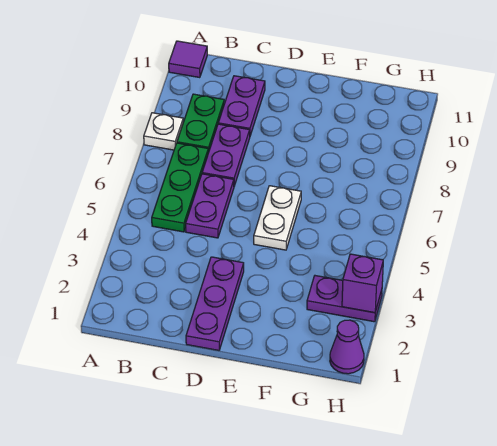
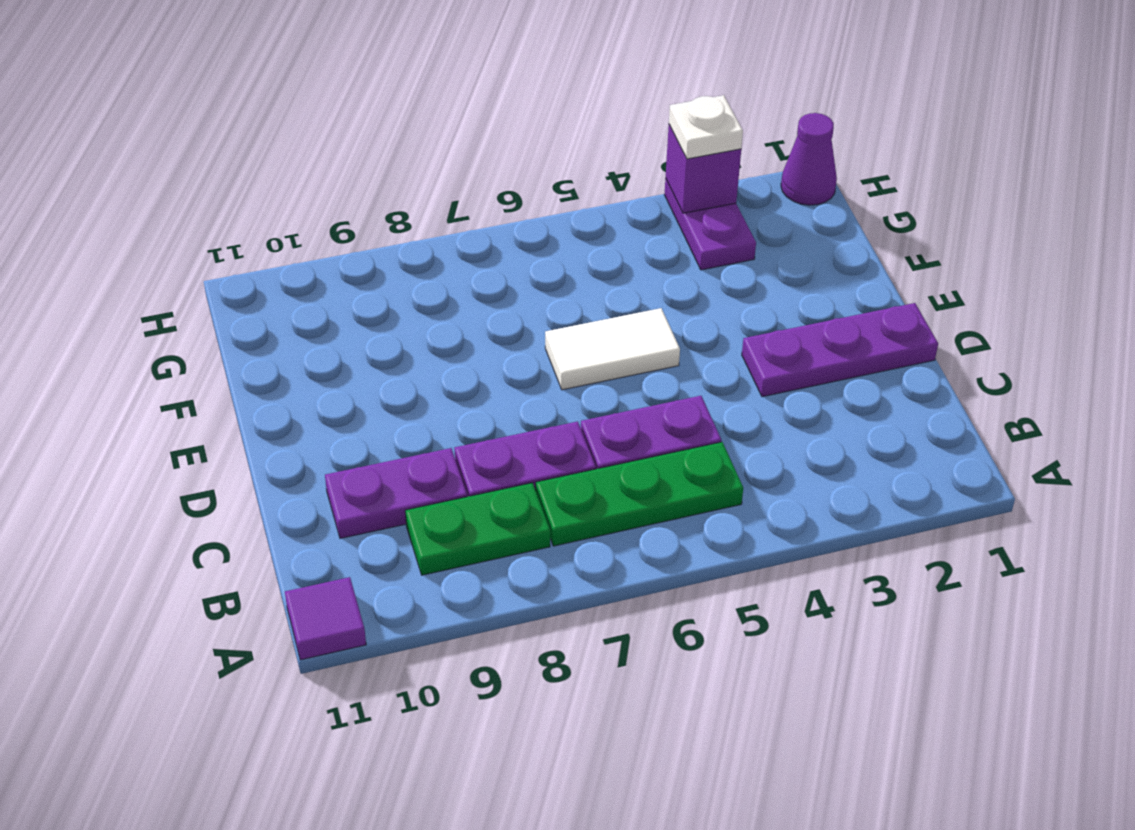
white plate A8 level 1 -> white plate H3 level 3
white plate E5:E6 level 1 -> white tile E5:E6 level 1

